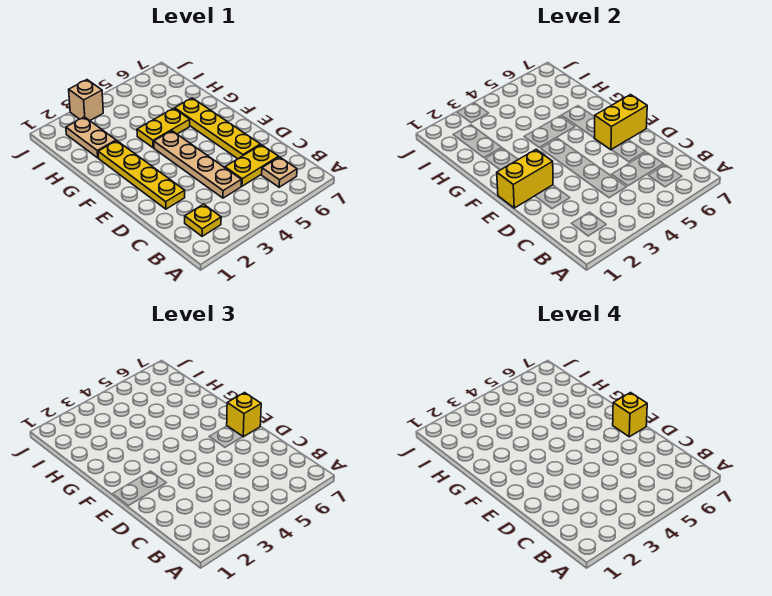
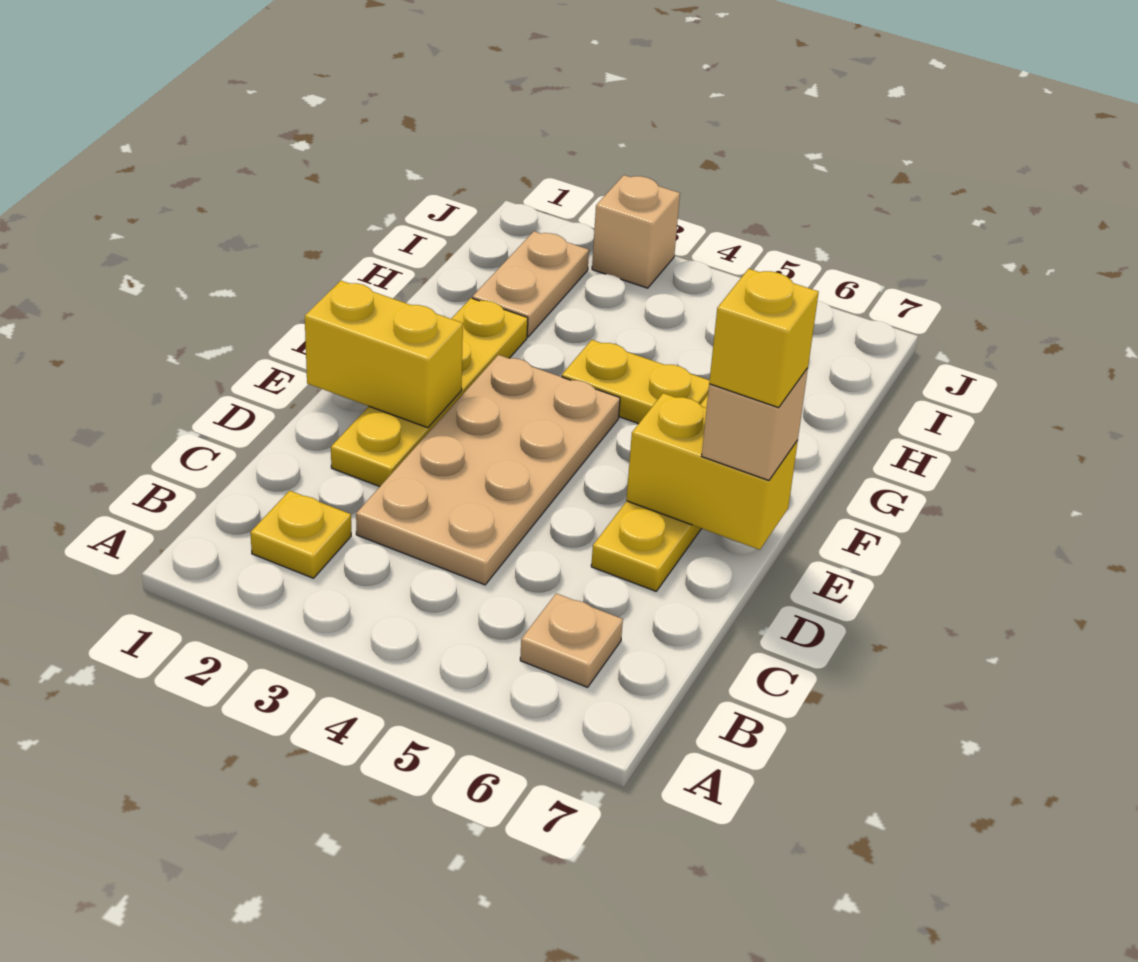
tan plate C4:F4 level 1 -> tan plate C3:F4 level 1
yellow plate C5:C6 level 1 -> none
yellow brick E7 level 3 -> tan brick E7 level 3

